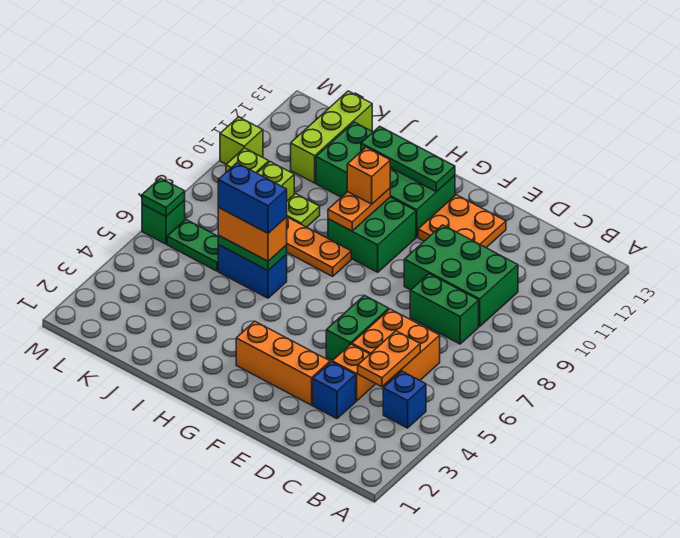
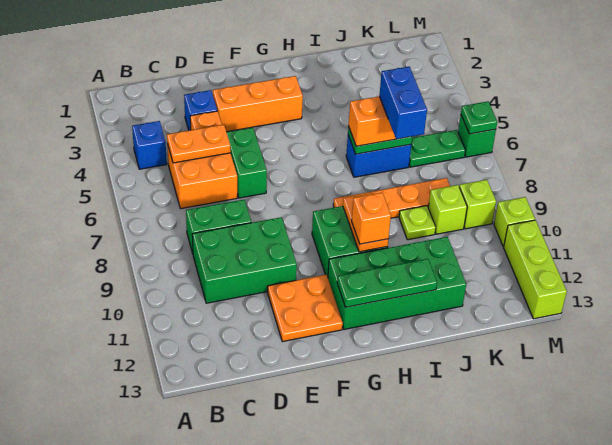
orange plate C4:C5 level 2 -> orange plate C5:D5 level 2
blue brick I6:J6 level 4 -> blue brick J6:J7 level 4
lime brick K11:K13 level 1 -> lime brick M11:M13 level 1

